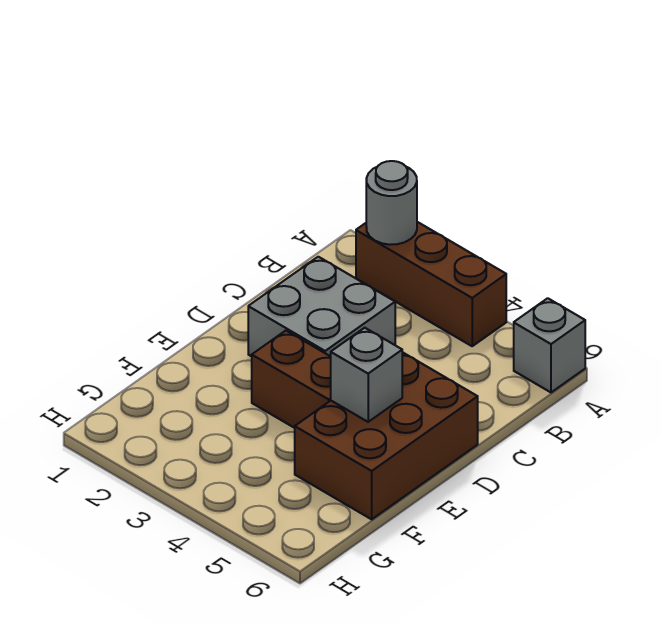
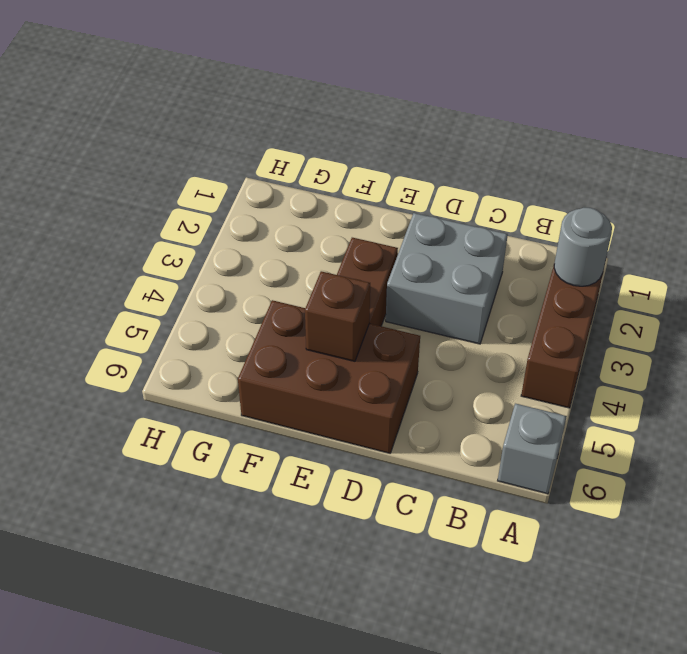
grey brick E5 level 2 -> brown brick E5 level 2

